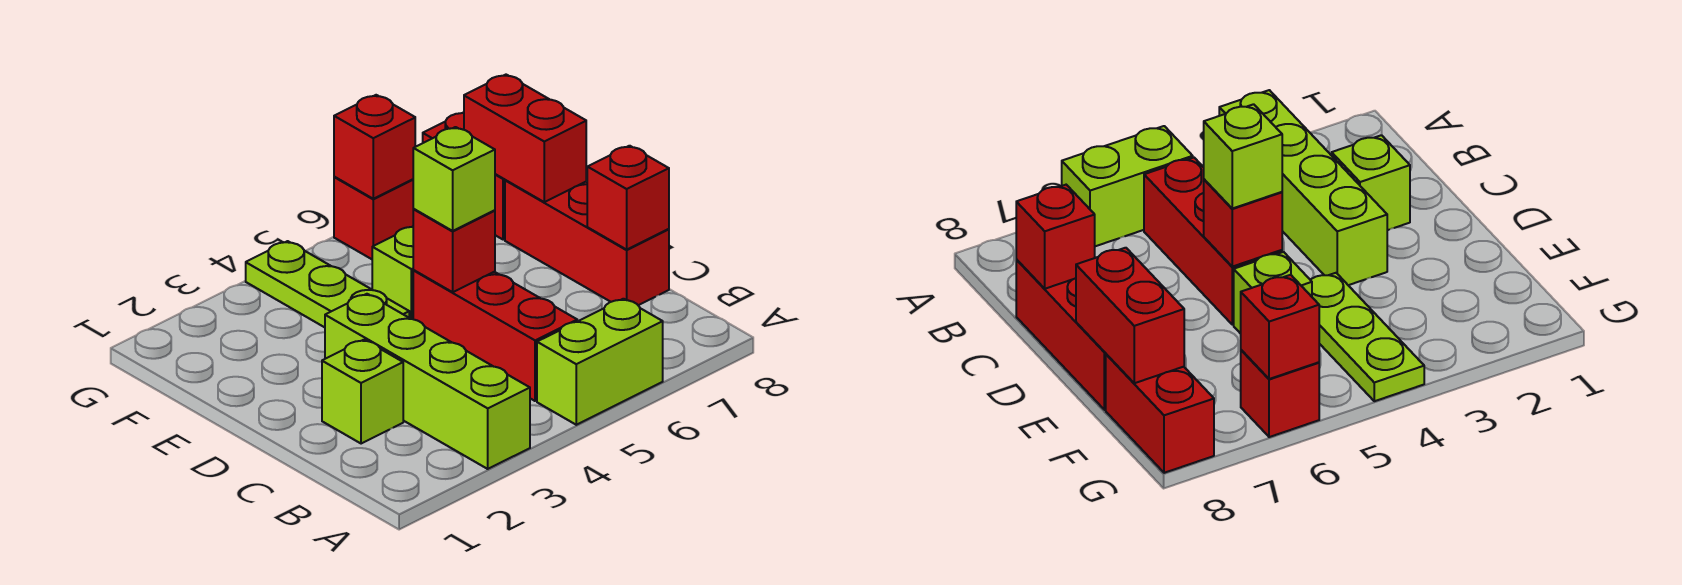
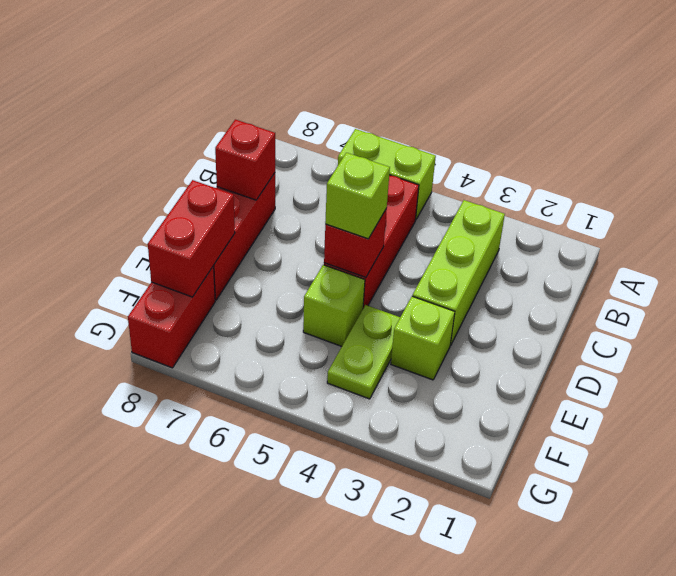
lime brick A3:D3 level 1 -> lime brick B3:D3 level 1
lime brick C2 level 1 -> lime brick E3 level 1
lime plate E4:G4 level 1 -> lime plate E4:F4 level 1
red brick G6 level 1 -> none
red brick G6 level 2 -> none

